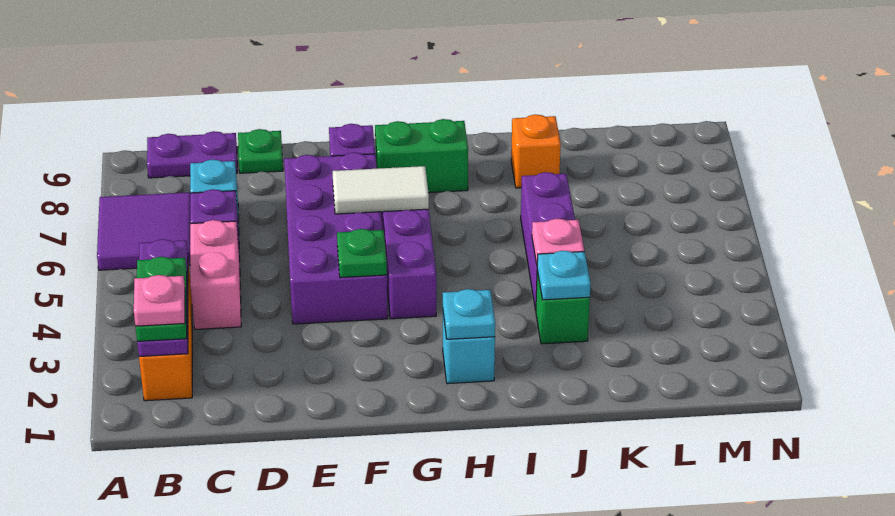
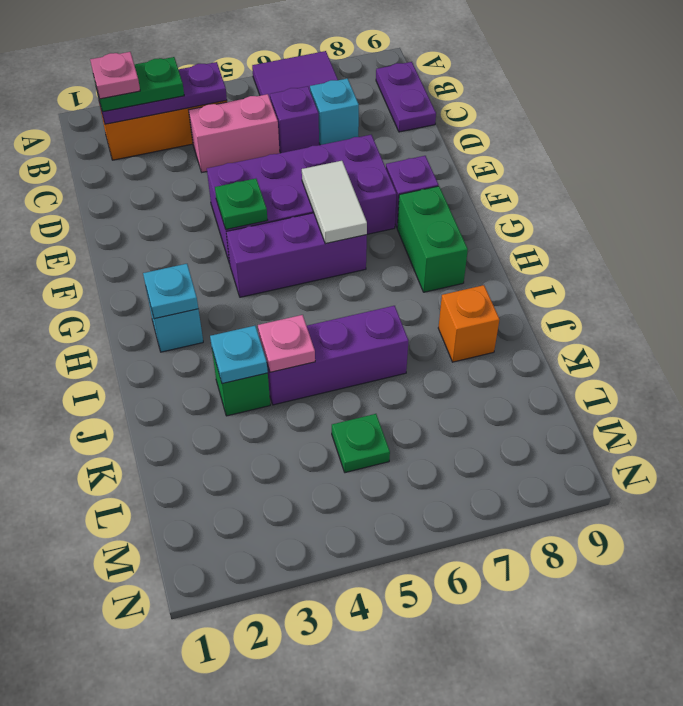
green plate D9 level 1 -> green plate L5 level 1

